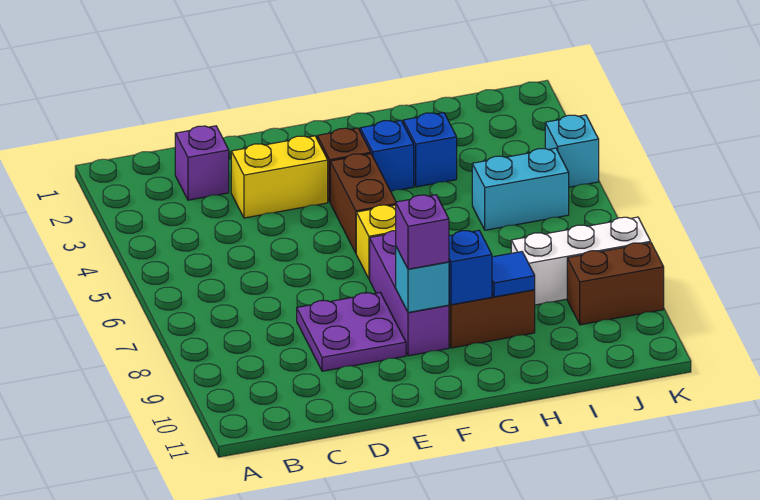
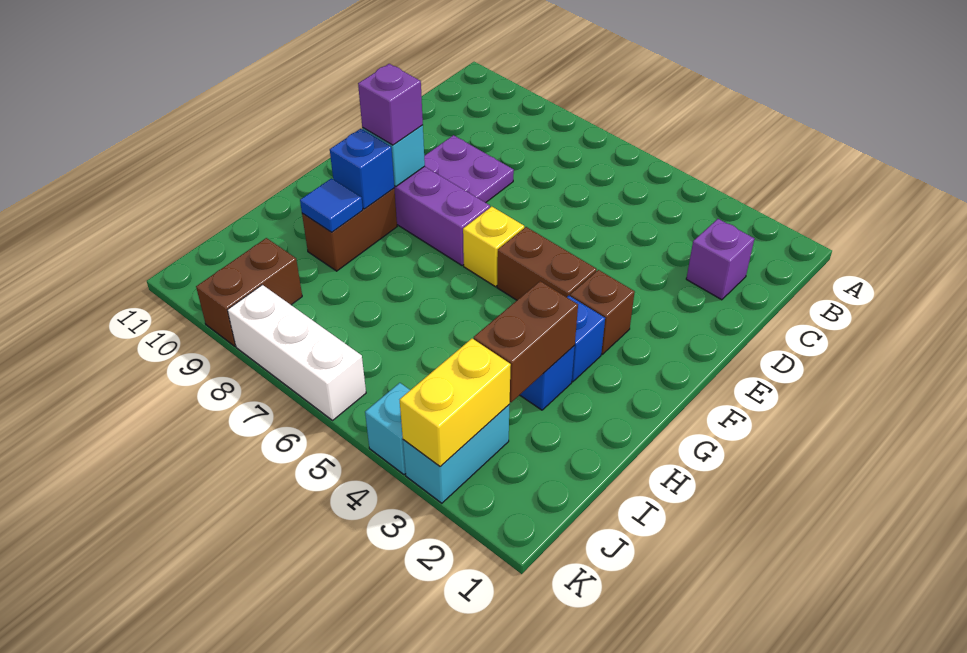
yellow brick D3:E3 level 1 -> yellow brick J3:K3 level 2
none -> brown brick H3:I3 level 2
cyan brick I5:J5 level 1 -> cyan brick J3:K3 level 1
white brick I8:K8 level 1 -> white brick K6:K8 level 1

